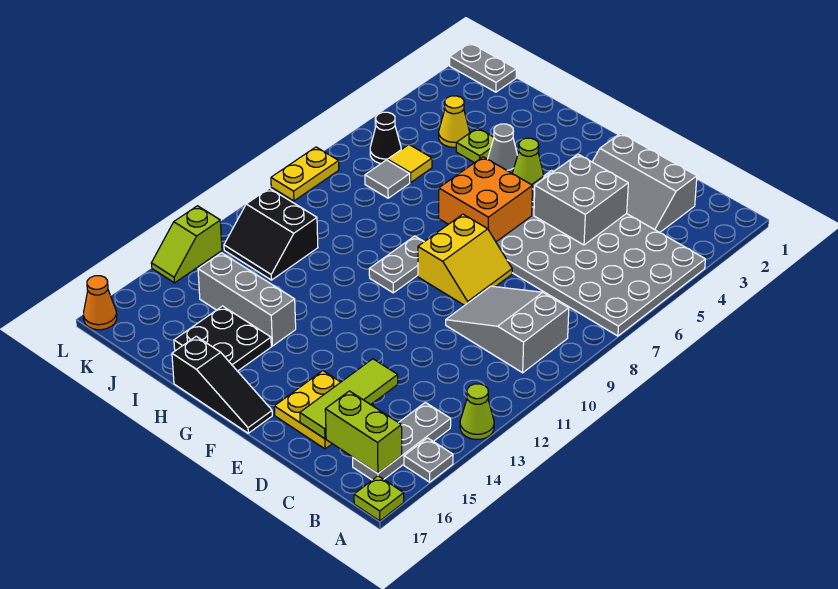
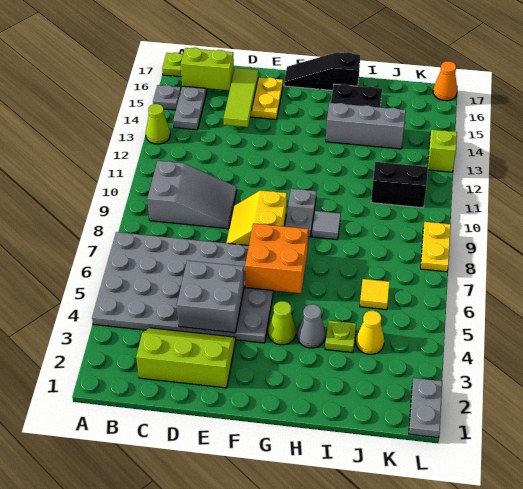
grey slope C2:E3 level 1 top 2 -> lime slope C2:E3 level 1 top 2
grey tile J7 level 1 -> grey tile H9 level 1
grey plate K1:L1 level 1 -> grey plate L1:L2 level 1
black cone K6 level 1 -> none

